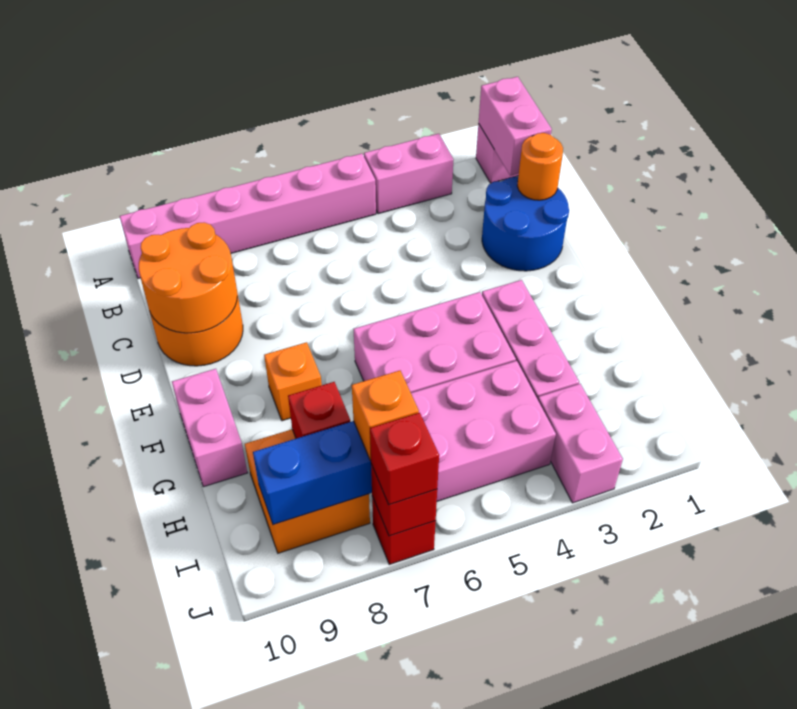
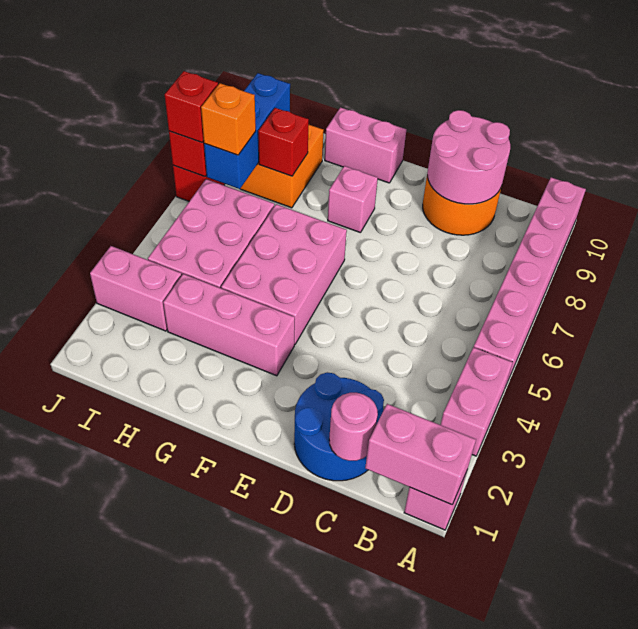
orange round brick C1 level 2 -> pink round brick C1 level 2
orange round brick C9:D10 level 2 -> pink round brick C9:D10 level 2
orange brick F8 level 1 -> pink brick F8 level 1

